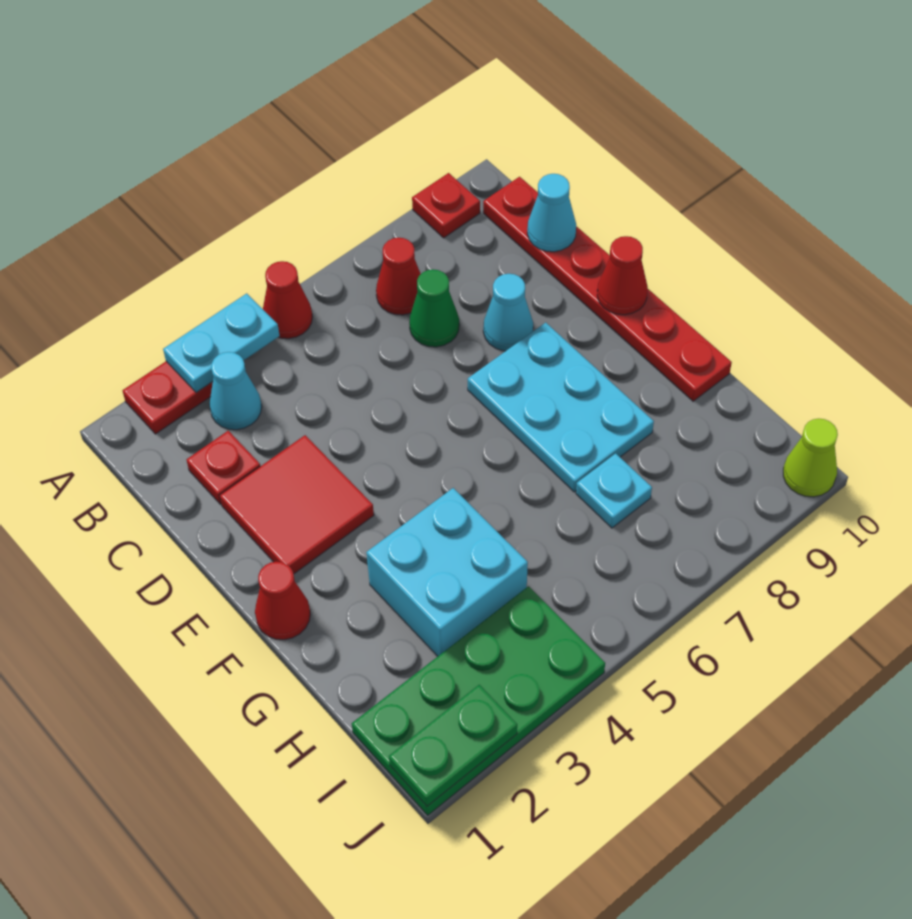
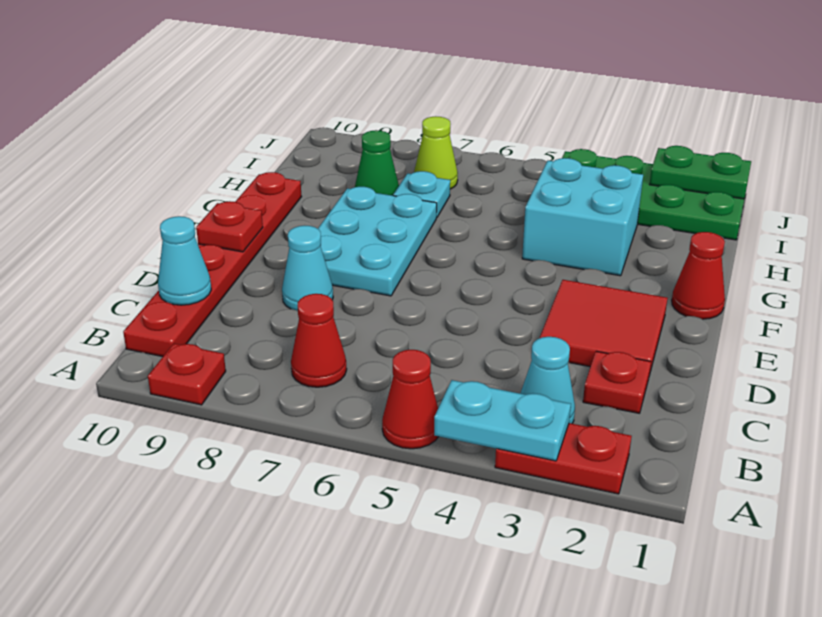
green cone C7 level 1 -> green cone H8 level 1
red cone E10 level 2 -> red plate E10 level 2
lime cone J10 level 1 -> lime cone I7 level 1

